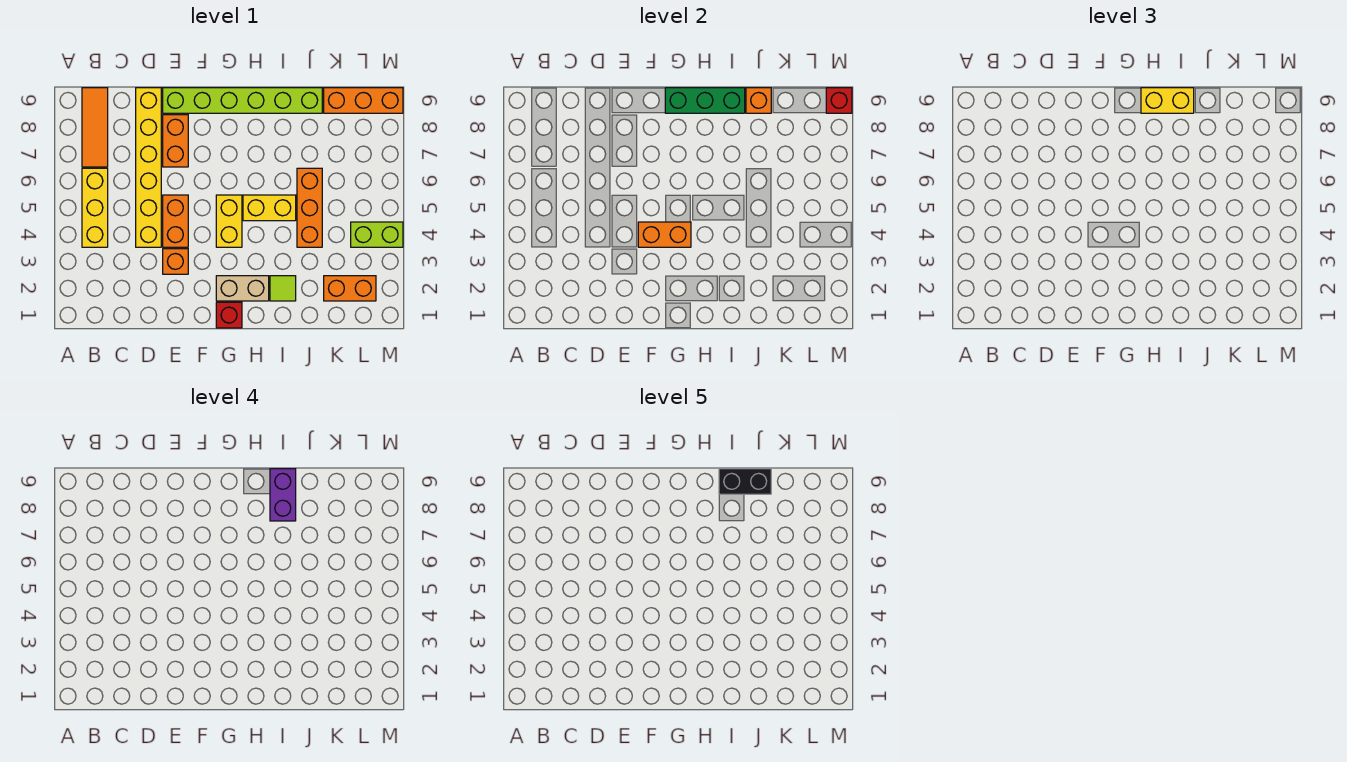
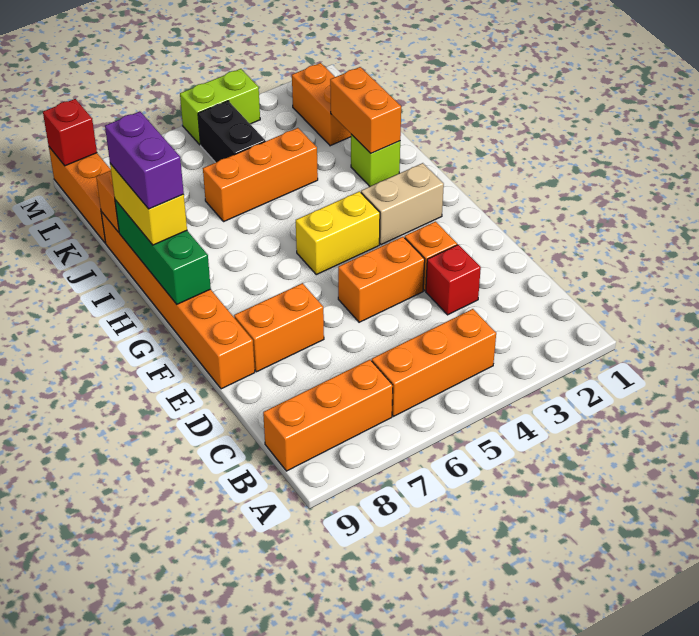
yellow brick B4:B6 level 1 -> orange brick B4:B6 level 1
orange tile B7:B9 level 1 -> orange brick B7:B9 level 1
yellow brick D4:D9 level 1 -> none
lime brick E9:J9 level 1 -> orange brick E9:J9 level 1
orange brick F4:G4 level 2 -> orange brick I2:J2 level 2
red brick G1 level 1 -> red brick D3 level 1
tan brick G2:H2 level 1 -> tan brick G2:G3 level 1
yellow brick H5:I5 level 1 -> none
lime tile I2 level 1 -> lime brick I2 level 1
purple brick I8:I9 level 4 -> purple brick H9:I9 level 4
black brick I9:J9 level 5 -> black brick K5:L5 level 1
lime brick L4:M4 level 1 -> lime brick M4:M5 level 1

